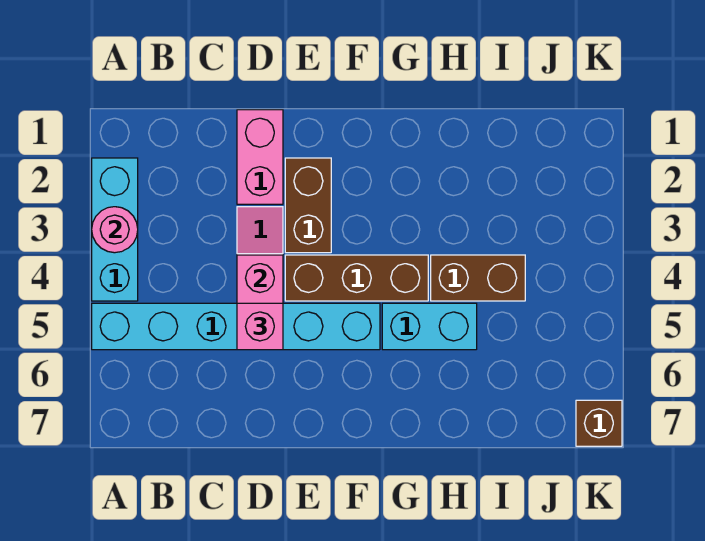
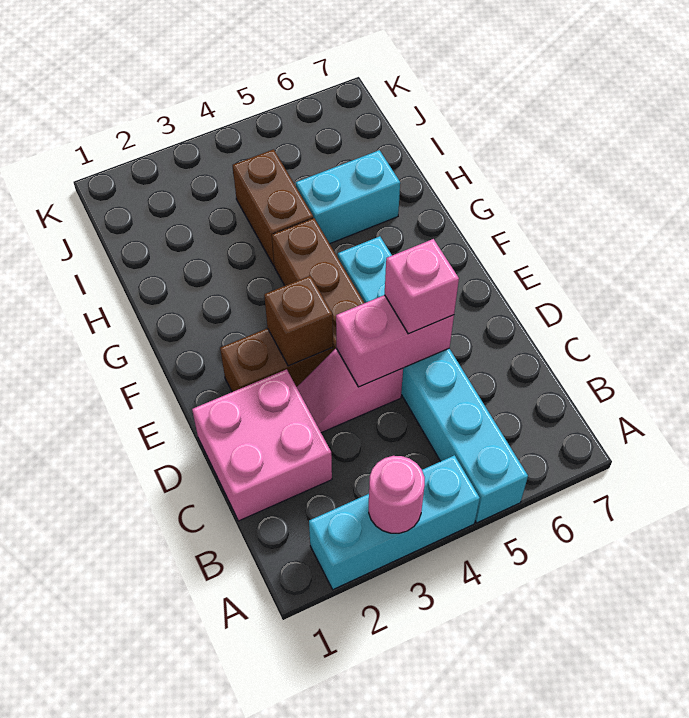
pink brick D1:D2 level 1 -> pink brick C1:D2 level 1
cyan brick G5:H5 level 1 -> cyan brick H5:H6 level 1
brown brick K7 level 1 -> brown brick E3 level 2

